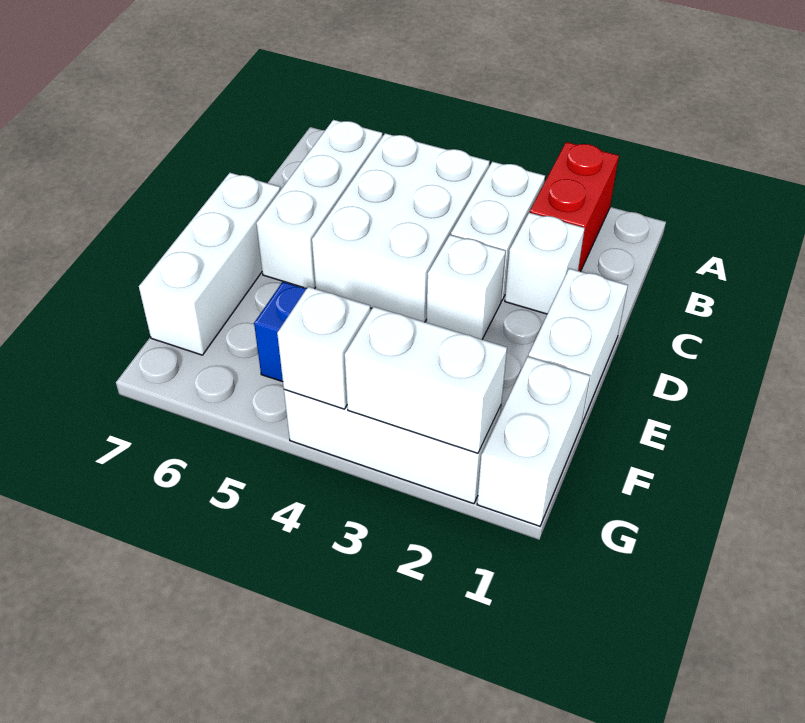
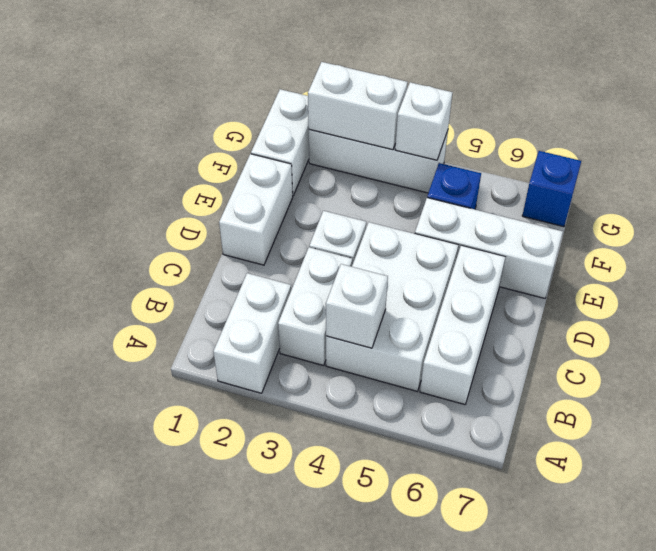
red brick A2:B2 level 1 -> white brick A2:B2 level 1
white brick C2 level 1 -> white brick B4 level 2
white brick D7:F7 level 1 -> white brick E5:E7 level 1
none -> blue brick G7 level 1

